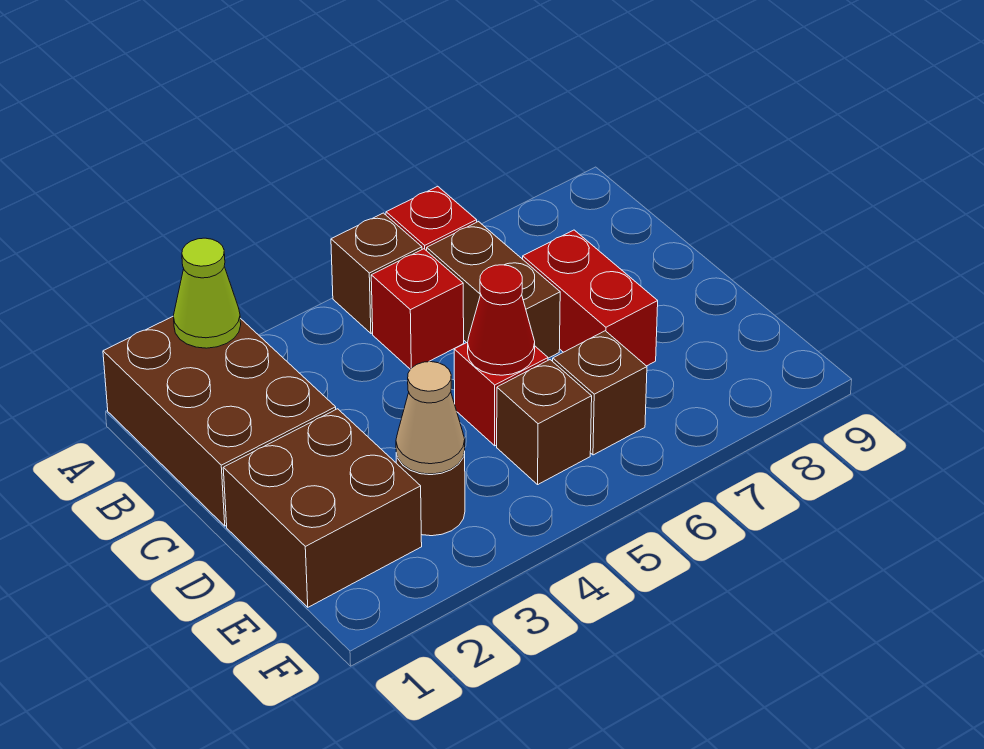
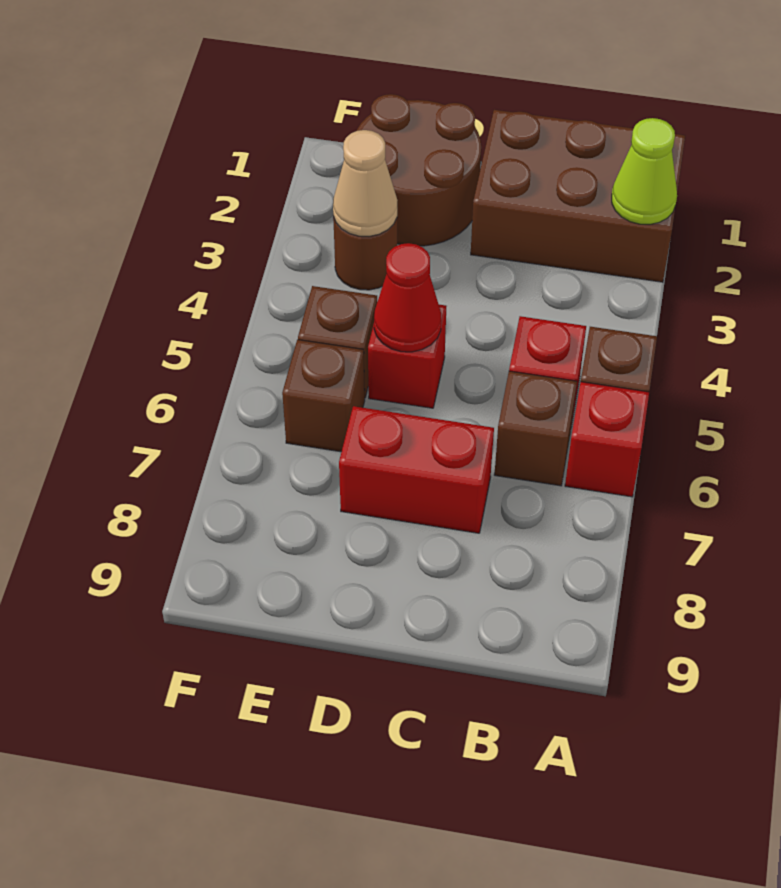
brown brick B6:C6 level 1 -> brown brick B6 level 1
brown brick D1:E2 level 1 -> brown round brick D1:E2 level 1

